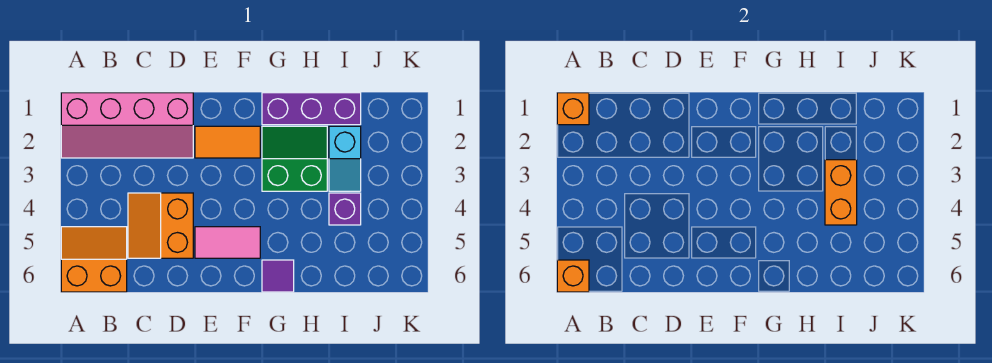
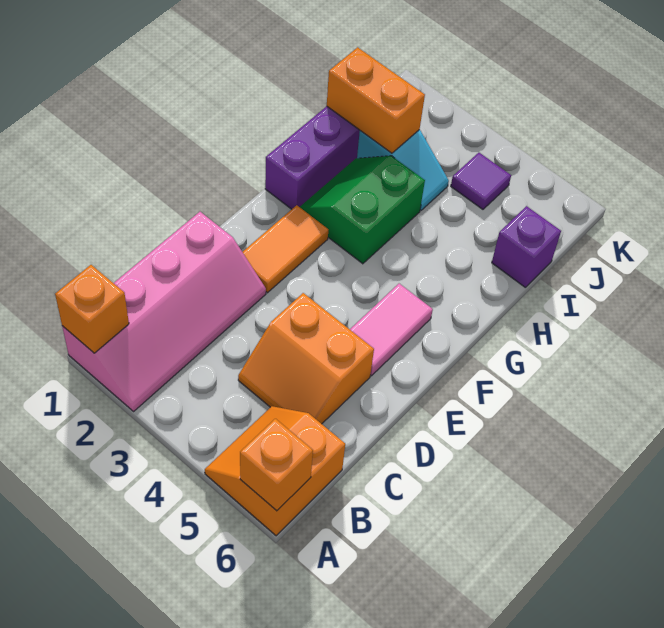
purple tile G6 level 1 -> purple tile J4 level 1
orange brick I3:I4 level 2 -> orange brick I1:I2 level 2
purple brick I4 level 1 -> purple brick I6 level 1

